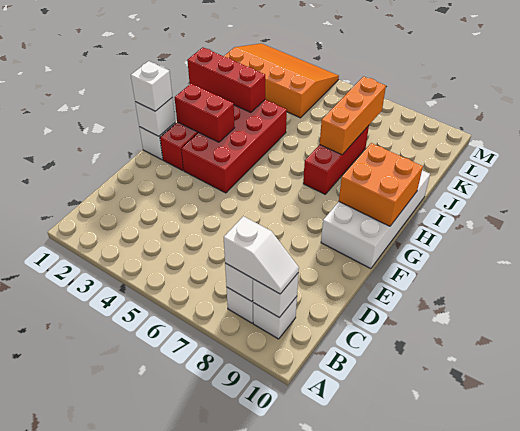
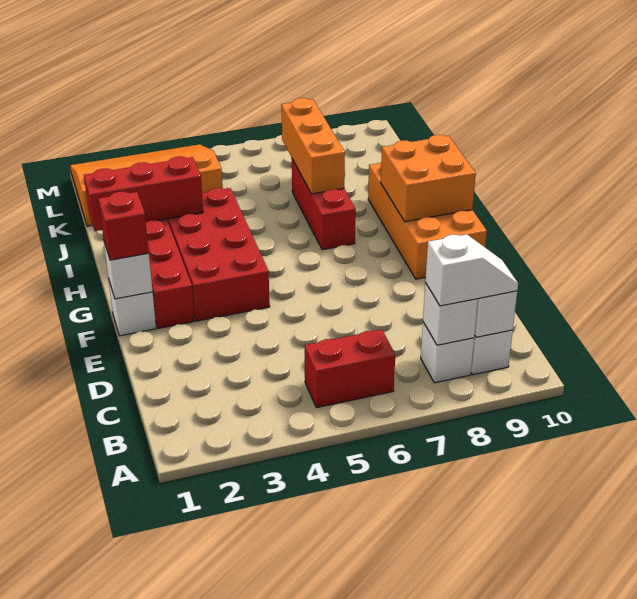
white brick F1 level 3 -> red brick F1 level 3
white brick F9:I10 level 1 -> orange brick F9:I10 level 1
red brick G2:G3 level 2 -> red brick B5:B6 level 1

